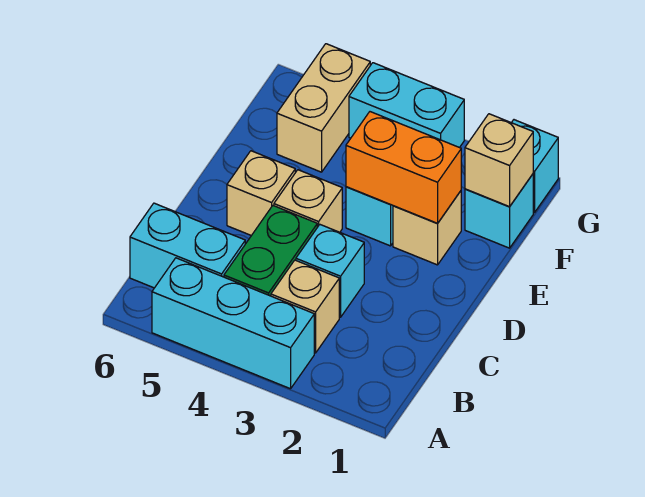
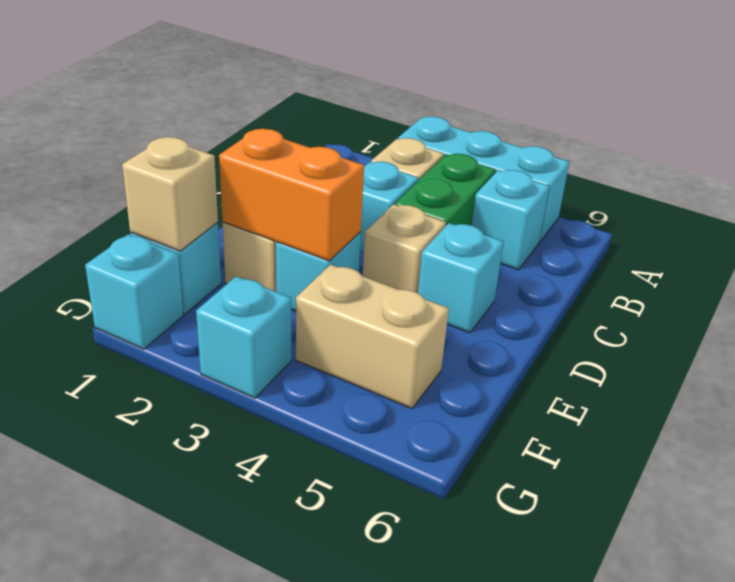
cyan brick B5:B6 level 1 -> cyan brick B5 level 1
tan brick D5 level 1 -> cyan brick D5 level 1
tan brick F5:G5 level 1 -> tan brick F4:F5 level 1
cyan brick G3:G4 level 1 -> cyan brick G3 level 1

